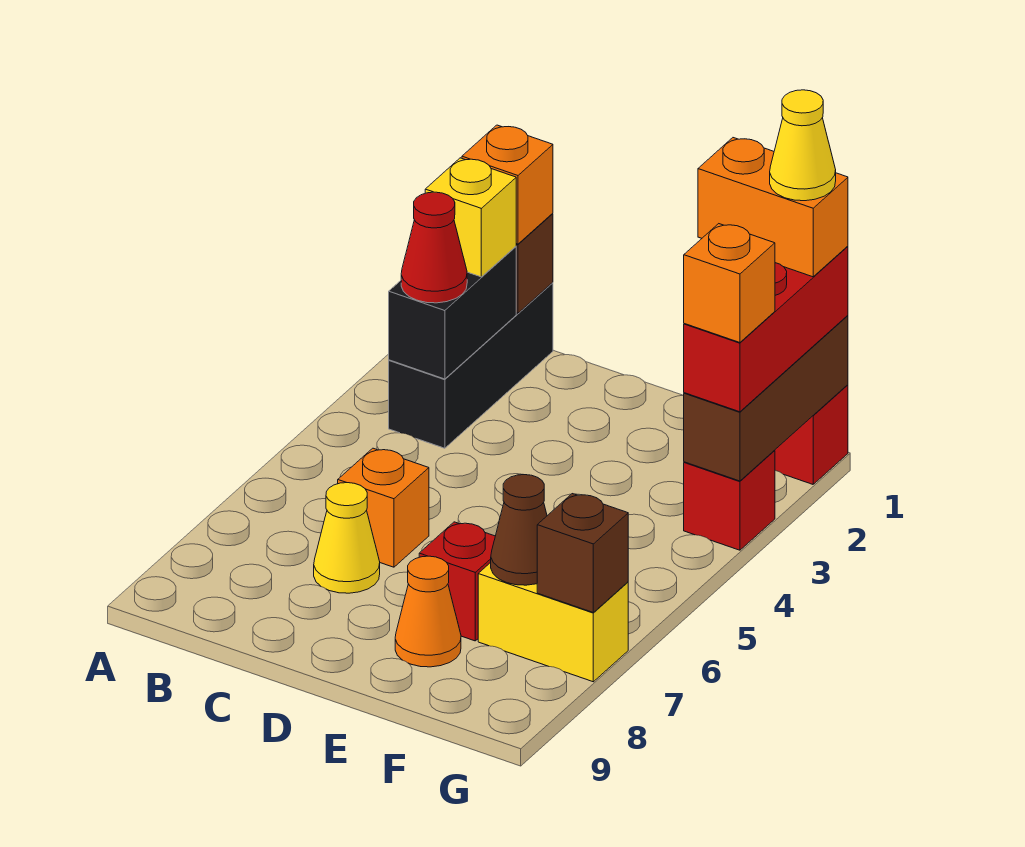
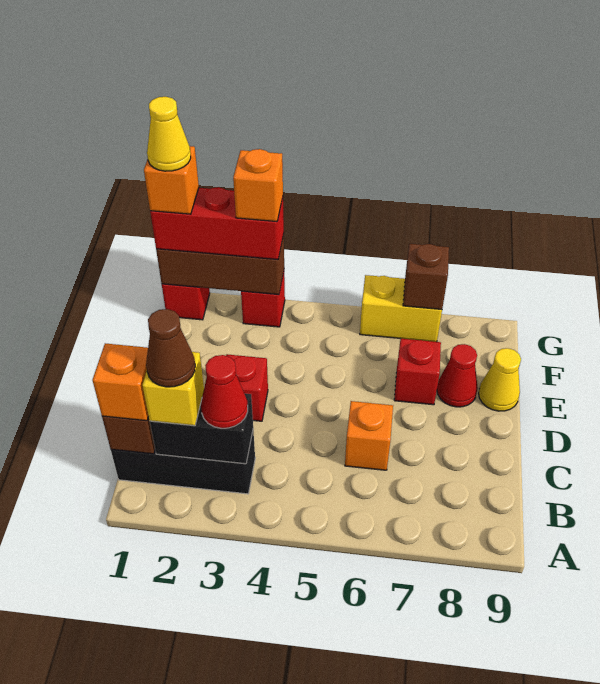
yellow cone C7 level 1 -> yellow cone E9 level 1
none -> red brick D3 level 1
orange cone E8 level 1 -> red cone E8 level 1
orange brick F1:G1 level 4 -> orange brick G1 level 4
yellow brick F7:G7 level 1 -> yellow brick G6:G7 level 1
brown cone F7 level 2 -> brown cone B2 level 4

